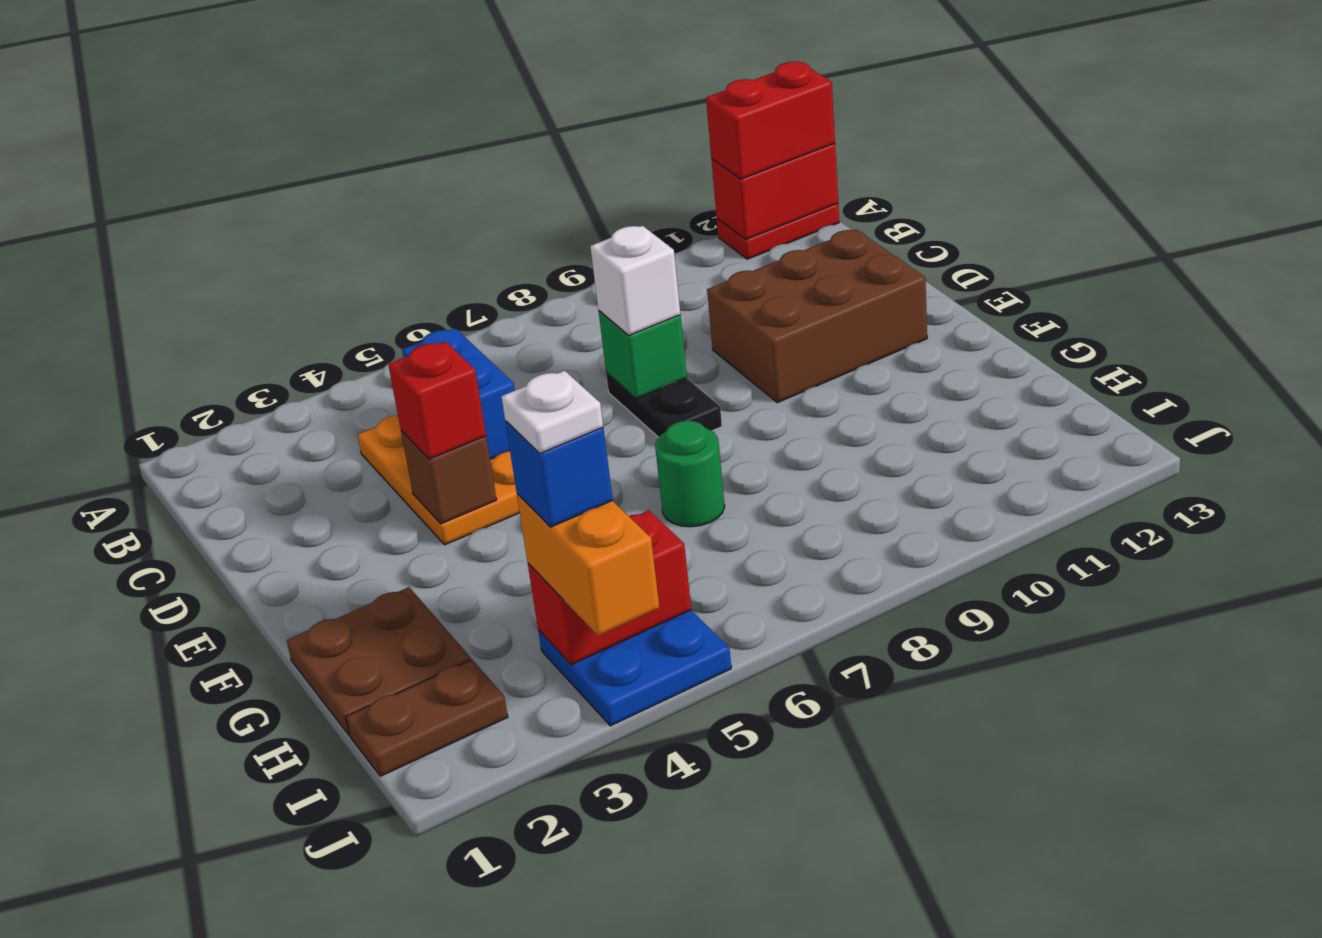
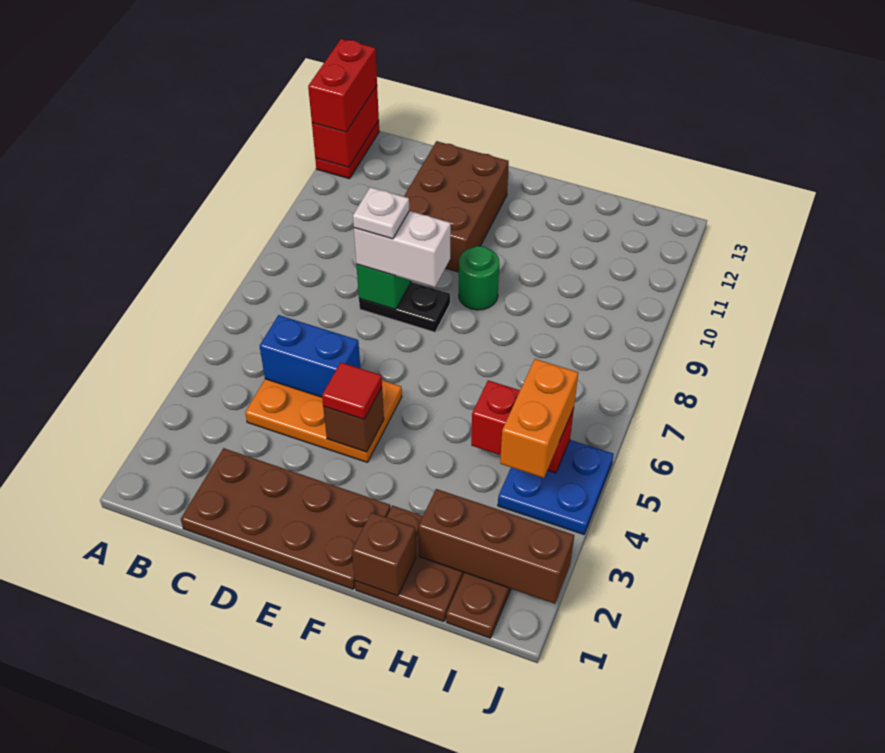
none -> brown plate C1:F2 level 1
white brick D8 level 3 -> white brick D8:E8 level 3
red brick E4 level 3 -> red tile E4 level 3
none -> brown brick G1 level 2
green round brick G7 level 1 -> green round brick F9 level 1
none -> brown brick H2:J2 level 2
red brick I4:I5 level 2 -> red brick H5:I5 level 2
orange brick I4:J4 level 3 -> orange brick I4:I5 level 3
blue brick I4 level 4 -> none
white plate I4 level 5 -> white plate D8 level 4

